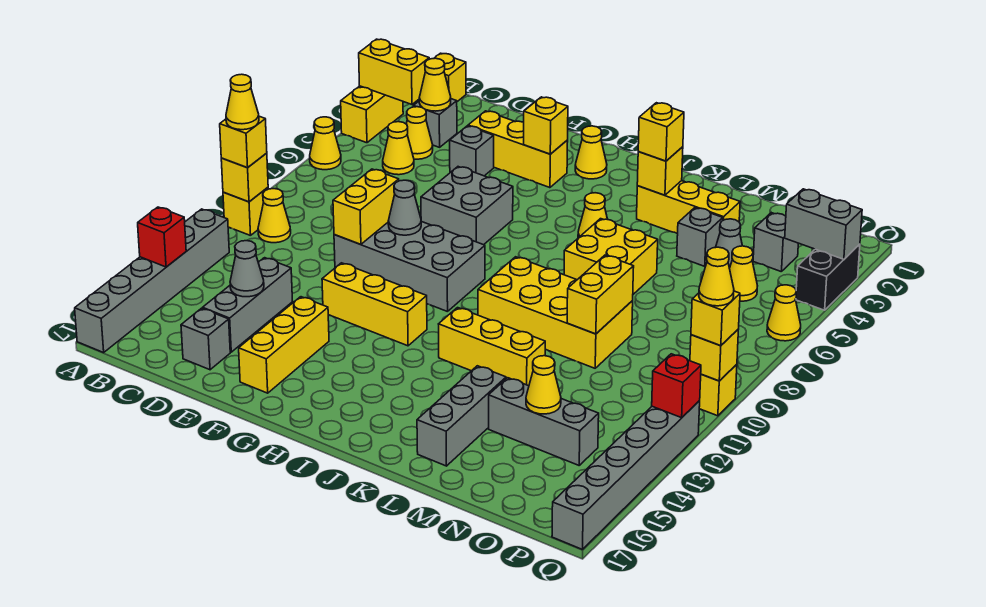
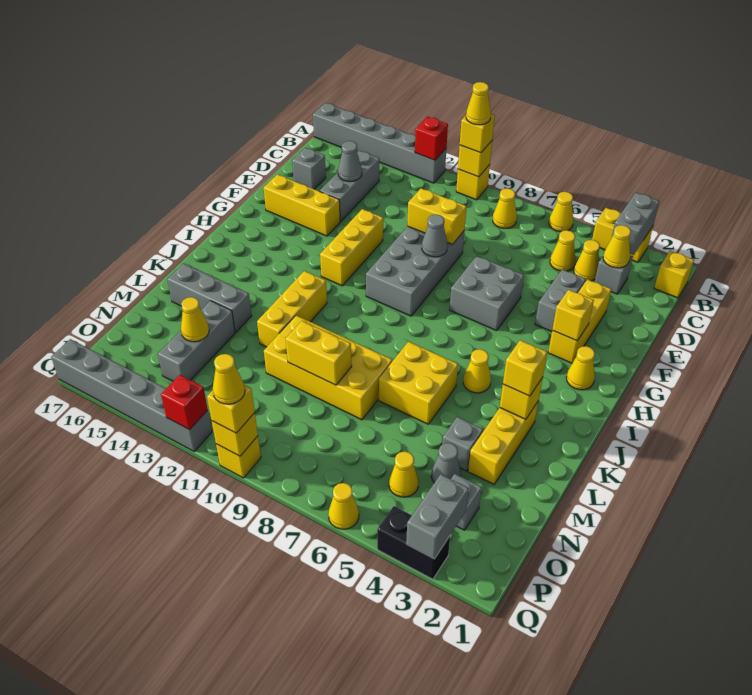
yellow brick A3:B3 level 2 -> grey brick A3:B3 level 2
red brick A14 level 2 -> red brick A12 level 2
yellow cone B10 level 1 -> yellow cone B8 level 1
grey brick D13:D15 level 1 -> grey brick C14:E14 level 1
grey brick E4 level 1 -> grey brick E4:F4 level 1
yellow brick J9:M10 level 1 -> yellow brick L8:M11 level 1

